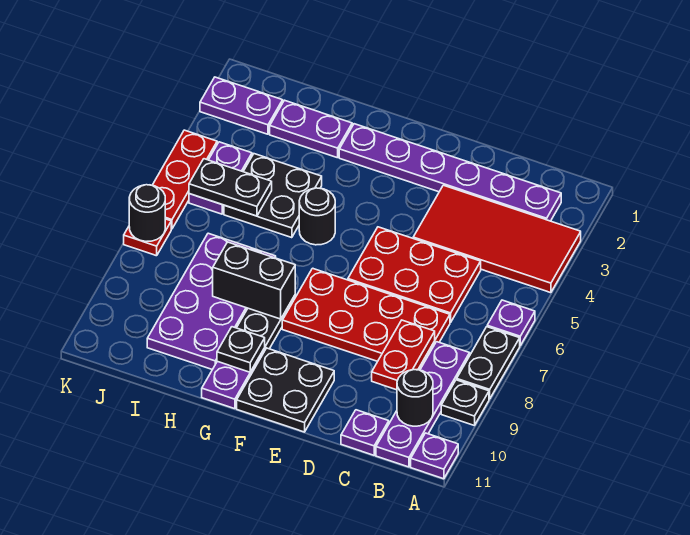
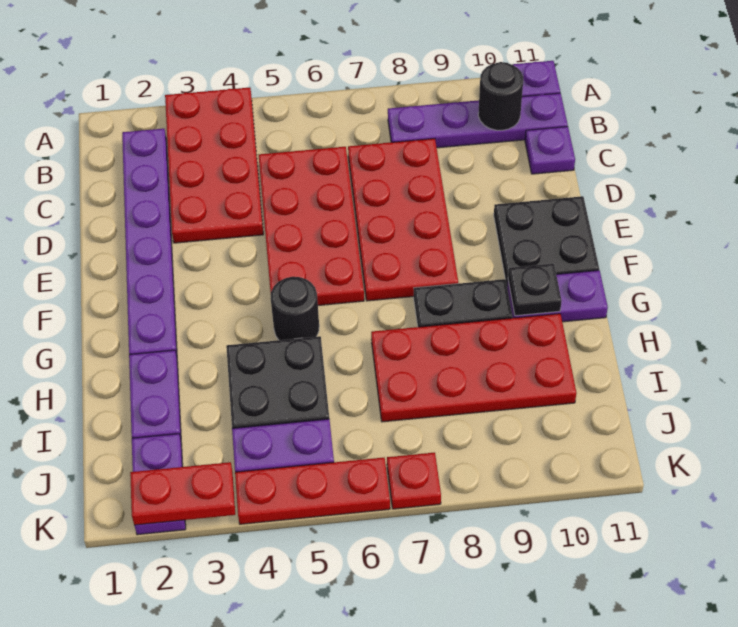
red tile A3:D4 level 1 -> red plate A3:D4 level 1
purple plate A6 level 1 -> none
black plate A7:A8 level 1 -> none
black plate A9 level 1 -> none
red plate C5:E6 level 1 -> red plate C5:F6 level 1
red plate C8:C9 level 2 -> red plate K2:K3 level 2
black brick G8:H8 level 2 -> none
purple plate H7:I10 level 1 -> red plate H7:I10 level 1
black plate I5:J5 level 2 -> none
black round brick K7 level 2 -> none

